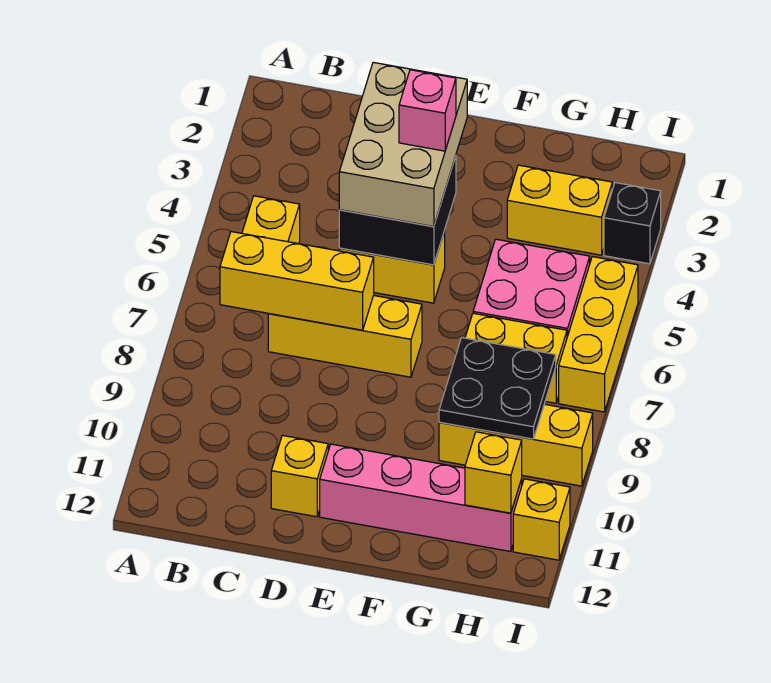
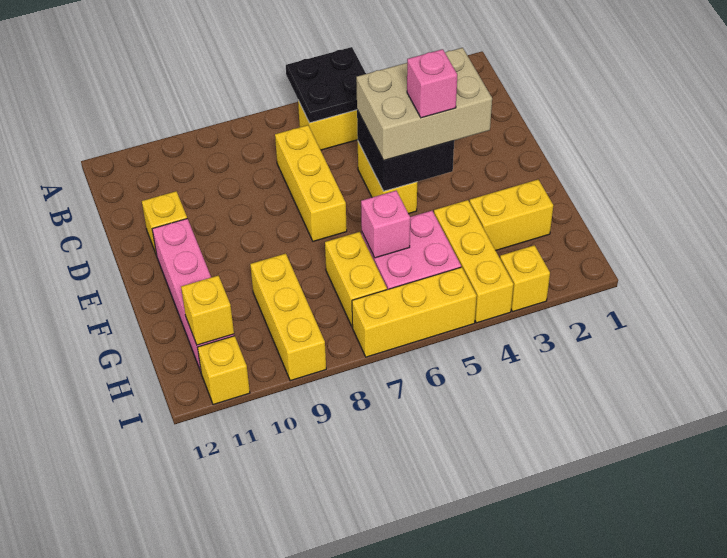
yellow brick B7:D7 level 2 -> yellow brick G4:I4 level 1
yellow brick G3:H3 level 1 -> yellow brick G2:G3 level 1
none -> pink brick G6 level 2
black plate G8:H9 level 2 -> black plate A5:B6 level 2
black brick I3 level 1 -> yellow brick I3 level 1

